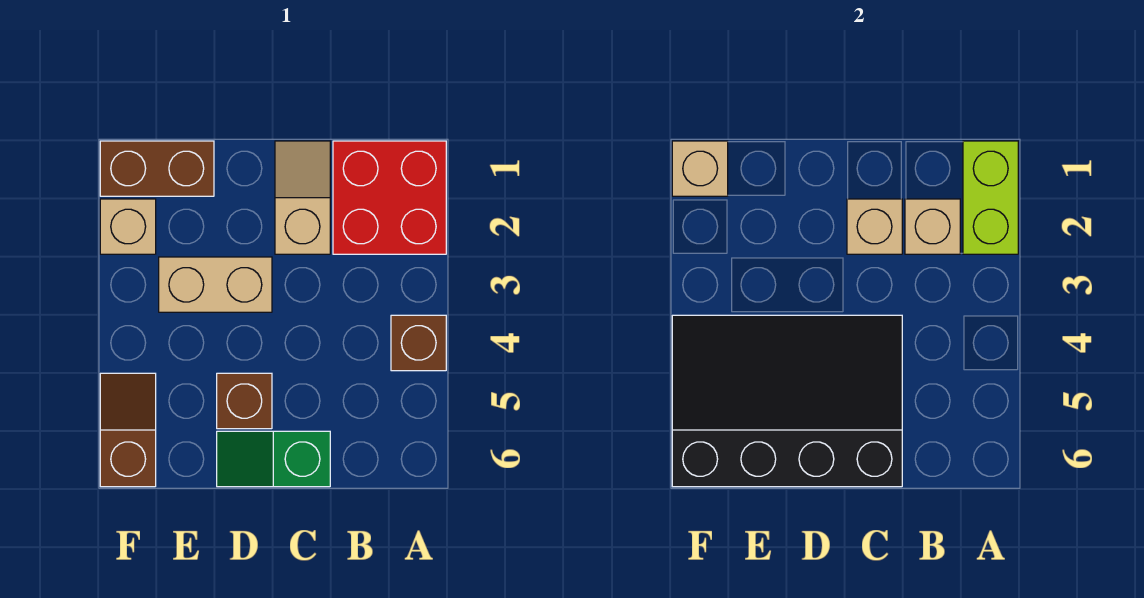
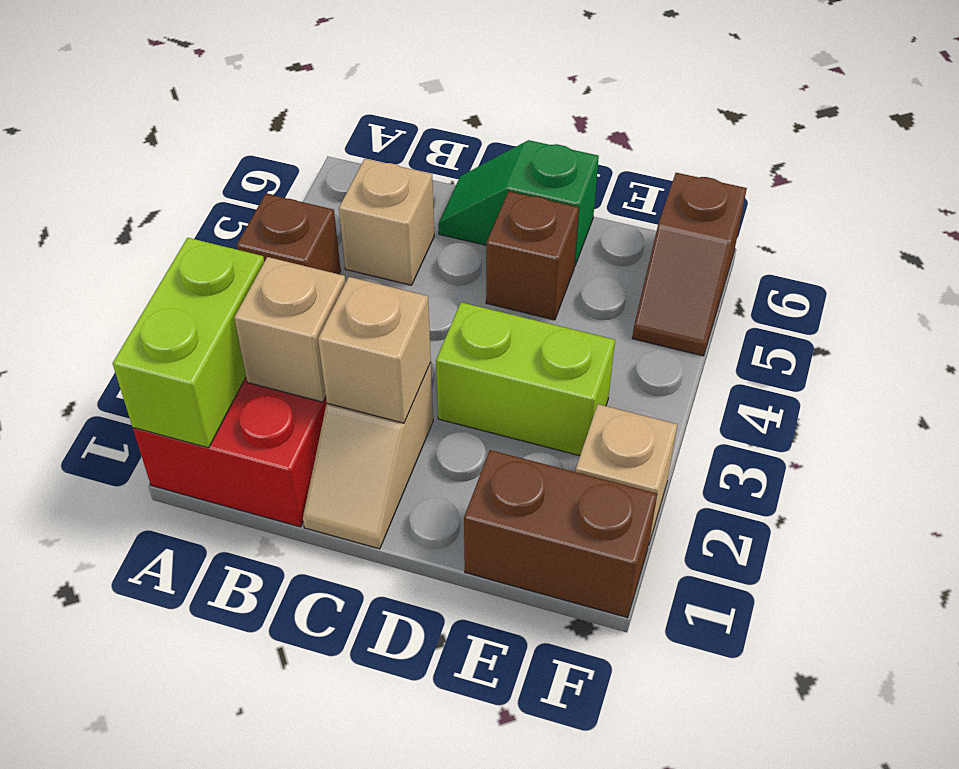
black slope C4:F6 level 2 top 6 -> none
green slope C6:D6 level 1 top C -> green slope C6:D6 level 1 top D
tan brick D3:E3 level 1 -> lime brick D3:E3 level 1
tan brick F1 level 2 -> tan brick B5 level 1

